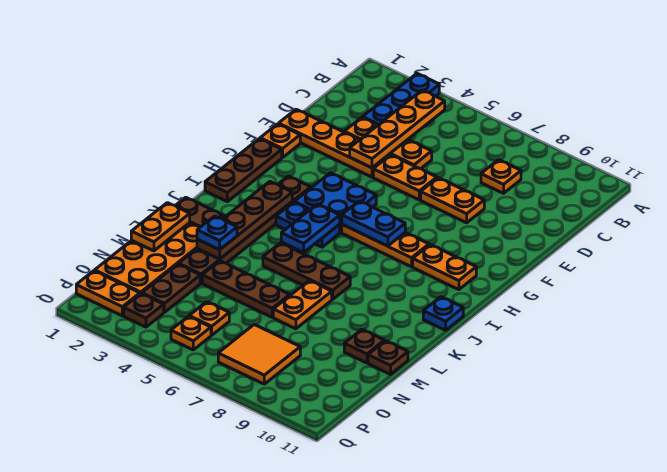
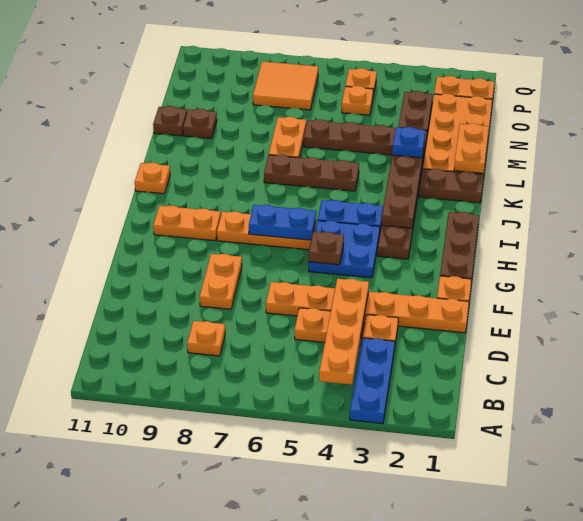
orange plate E7:E8 level 1 -> orange plate E8:F8 level 1
blue plate I5:J5 level 2 -> none
blue plate J11 level 1 -> orange plate J11 level 1
brown plate P3 level 1 -> brown plate G5 level 2

